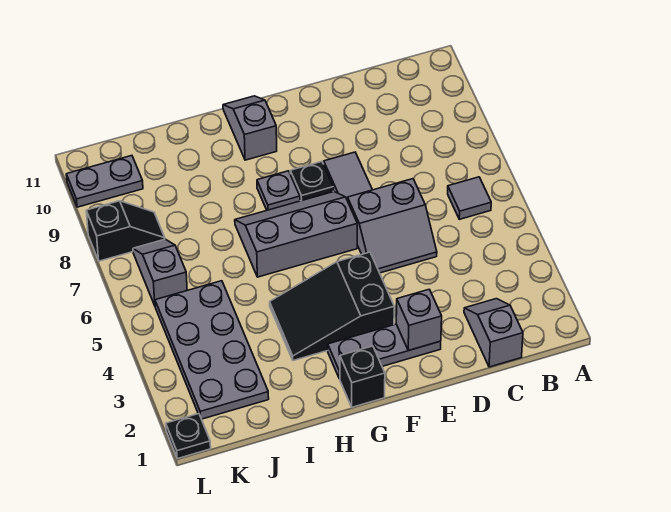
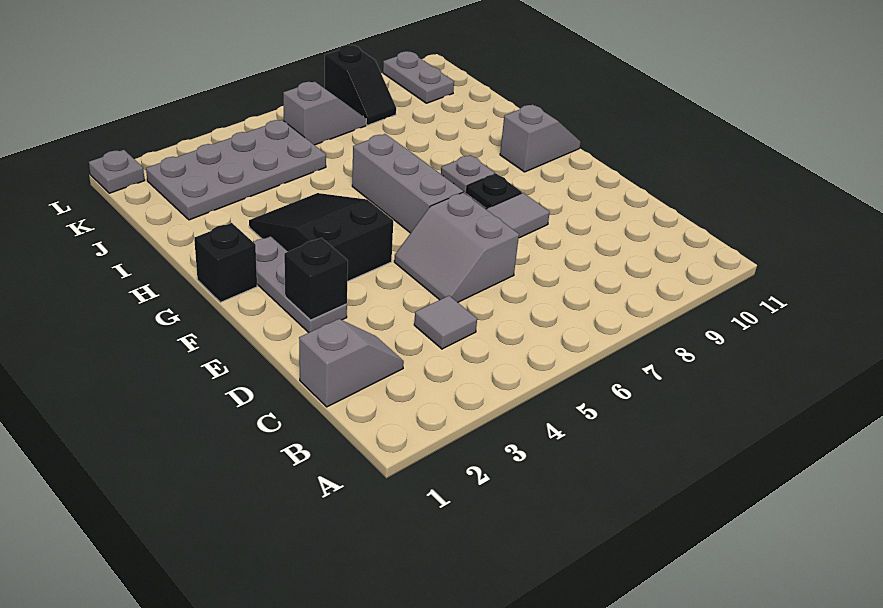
grey tile B6 level 1 -> grey tile C4 level 1
grey brick E2 level 2 -> black brick E2 level 2
black plate L1 level 1 -> grey plate L1 level 1

